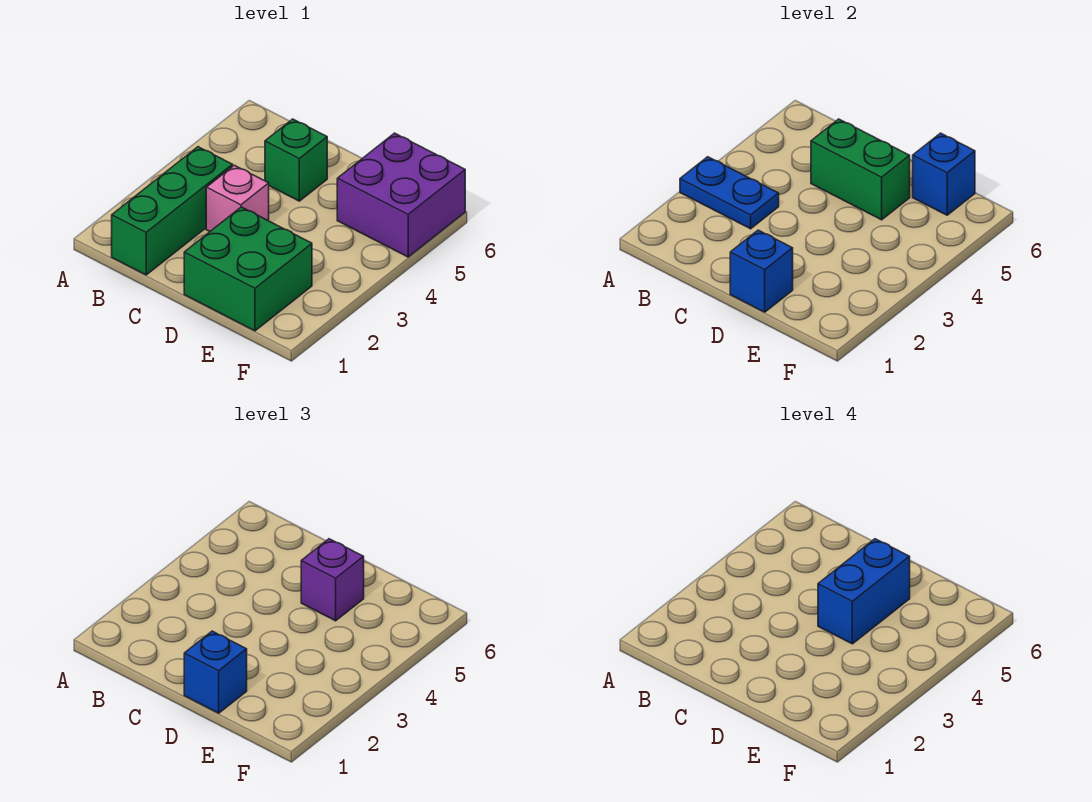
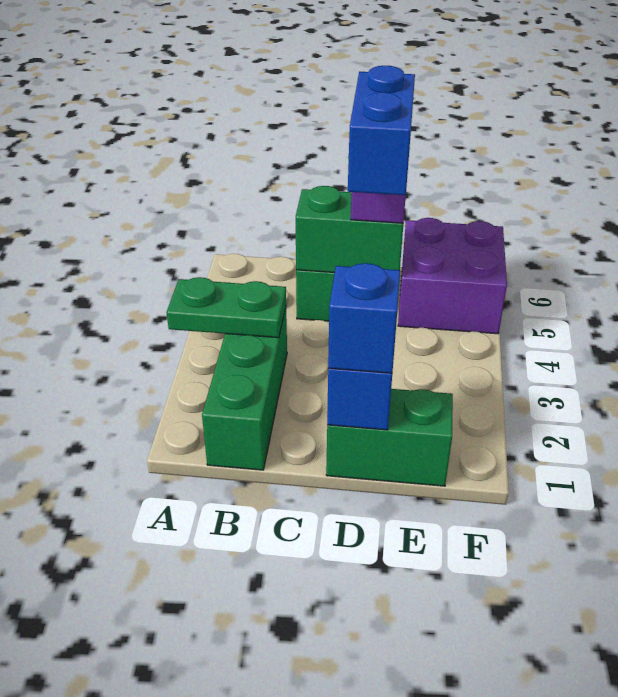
blue plate A3:B3 level 2 -> green plate A3:B3 level 2
pink brick C3 level 1 -> none
green brick D1:E2 level 1 -> green brick D1:E1 level 1
blue brick E6 level 2 -> none

